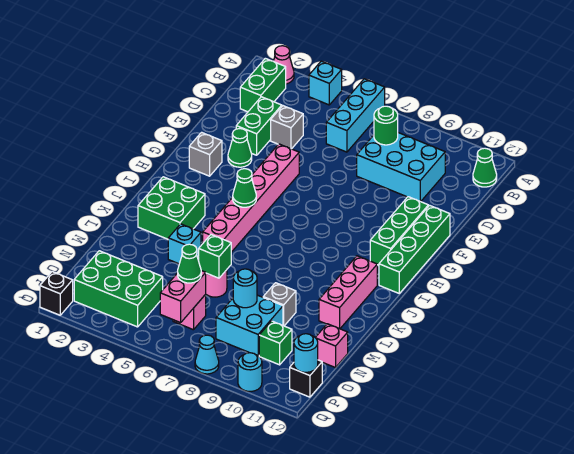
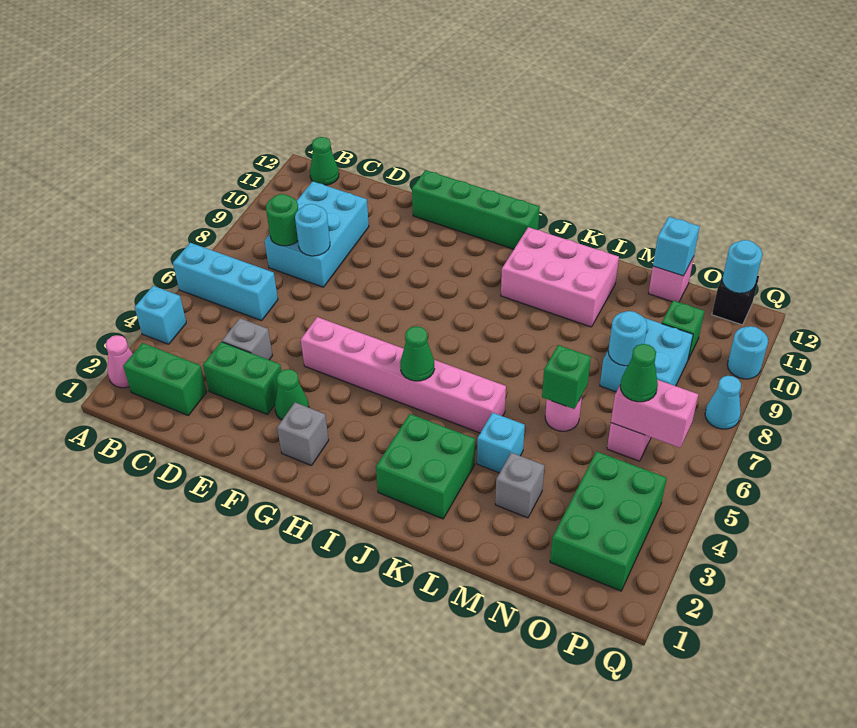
none -> cyan round brick D8 level 2
green brick F11:H11 level 1 -> none
pink brick J11:L11 level 1 -> pink brick J10:L11 level 1
grey brick M9 level 1 -> grey brick M3 level 1
none -> cyan brick N12 level 2
black brick Q1 level 1 -> none

